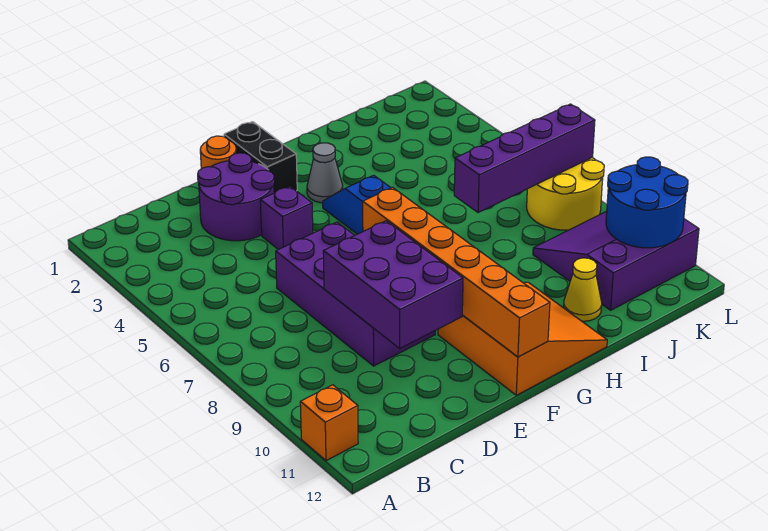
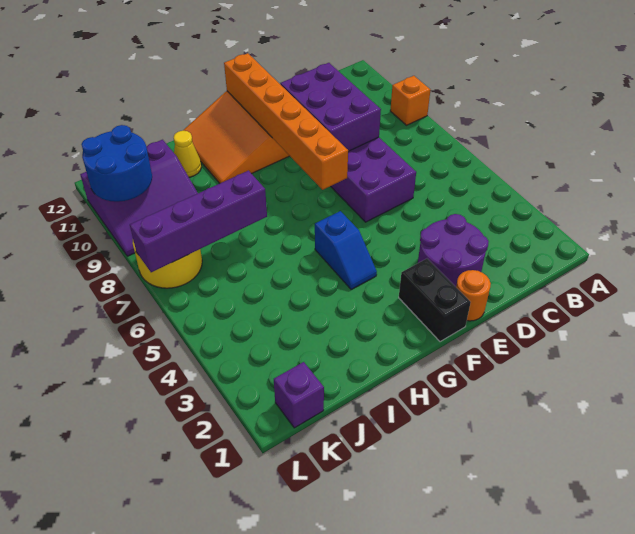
orange brick A11 level 1 -> orange brick A9 level 1
purple brick E4 level 1 -> purple brick K1 level 1
grey cone G3 level 1 -> none

